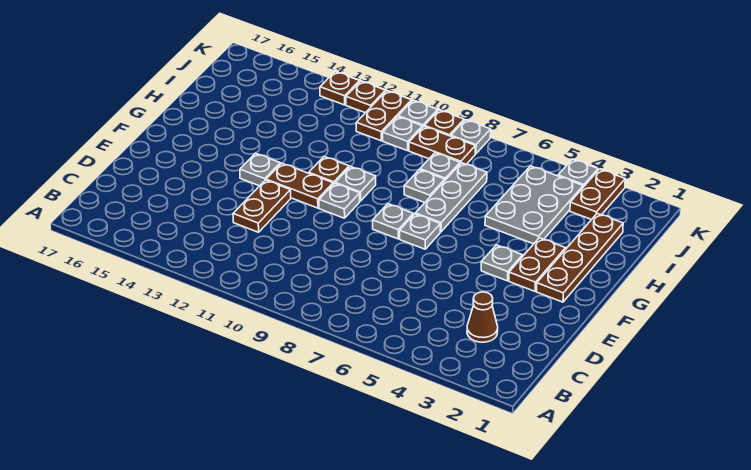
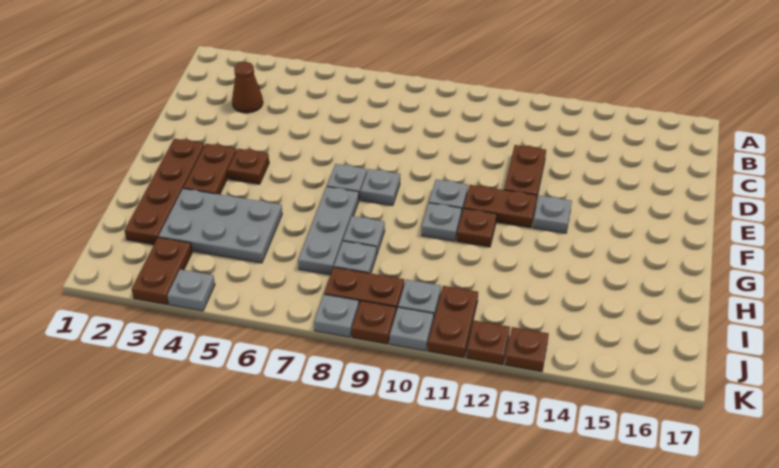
grey plate F4 level 1 -> brown plate F4 level 1
grey plate H4:J5 level 1 -> grey plate H3:I5 level 1

